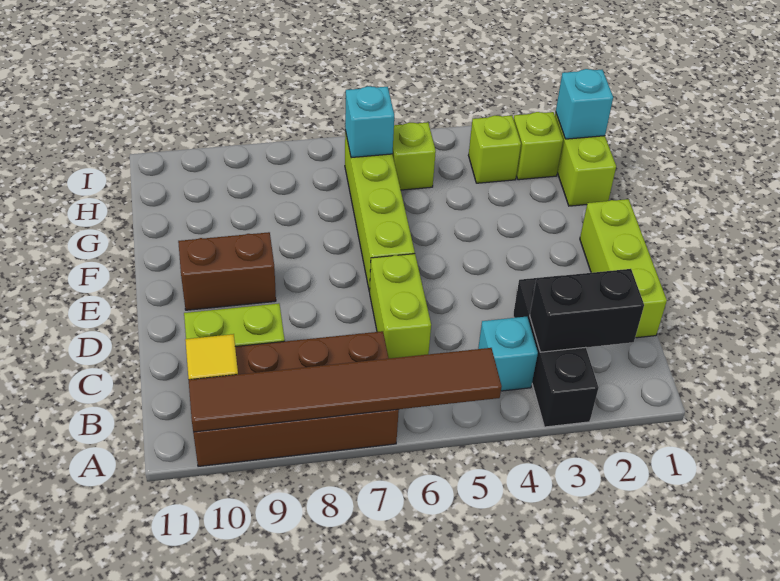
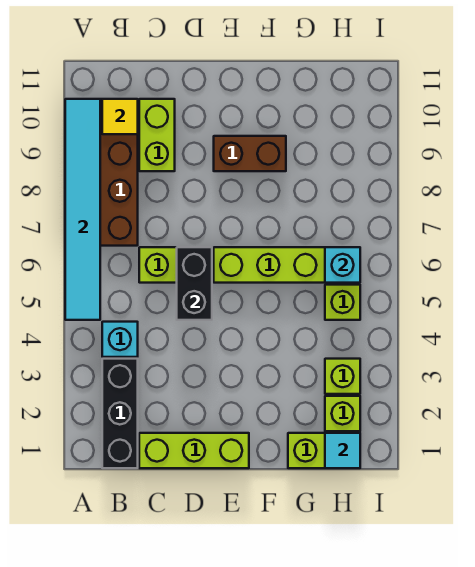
black brick A3:C3 level 1 -> black brick B1:B3 level 1
brown tile A5:A10 level 2 -> cyan tile A5:A10 level 2
black brick B2:B3 level 2 -> black brick D5:D6 level 2
brown brick E9:E10 level 1 -> brown brick E9:F9 level 1
cyan brick H1 level 2 -> cyan tile H1 level 2

